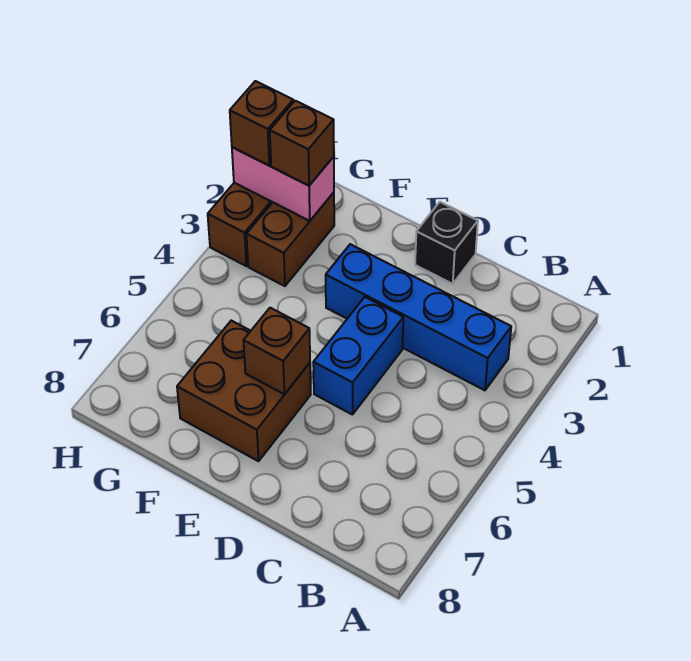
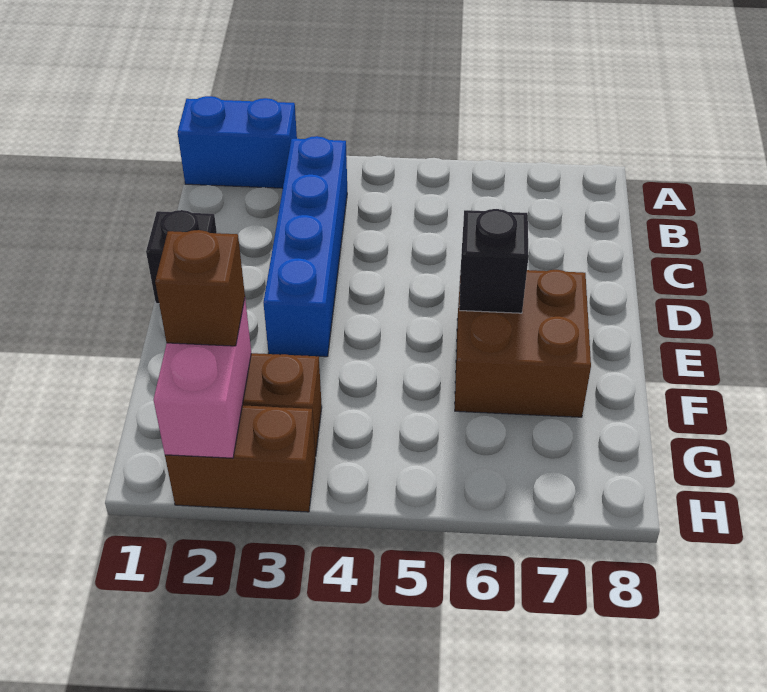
blue brick D4:D5 level 1 -> blue brick A1:A2 level 1
brown brick E6 level 2 -> black brick E6 level 2
brown brick H2 level 3 -> none

